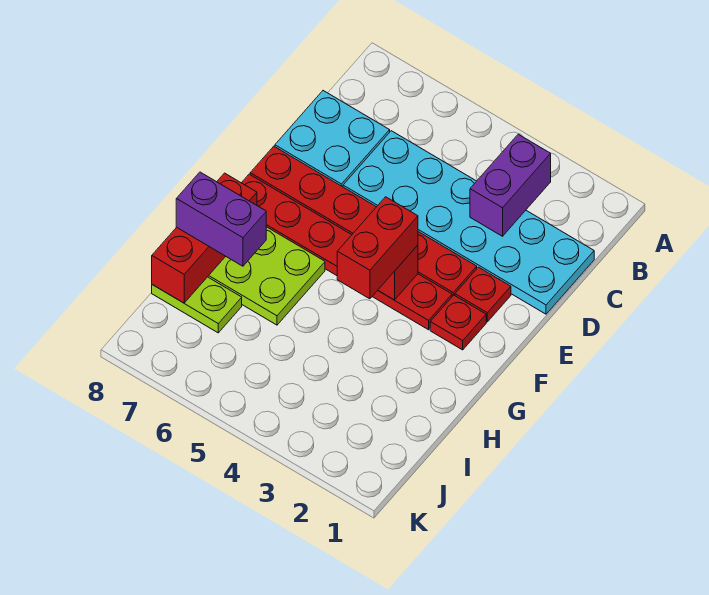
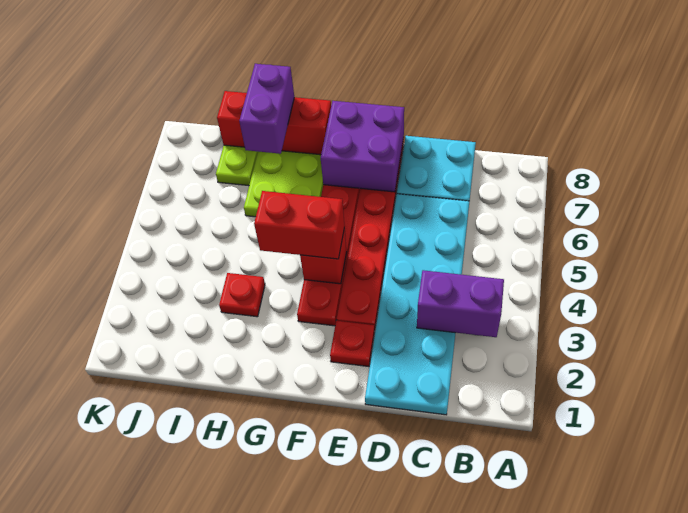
none -> purple brick E7:F8 level 2
red plate F2 level 1 -> red plate H3 level 1

